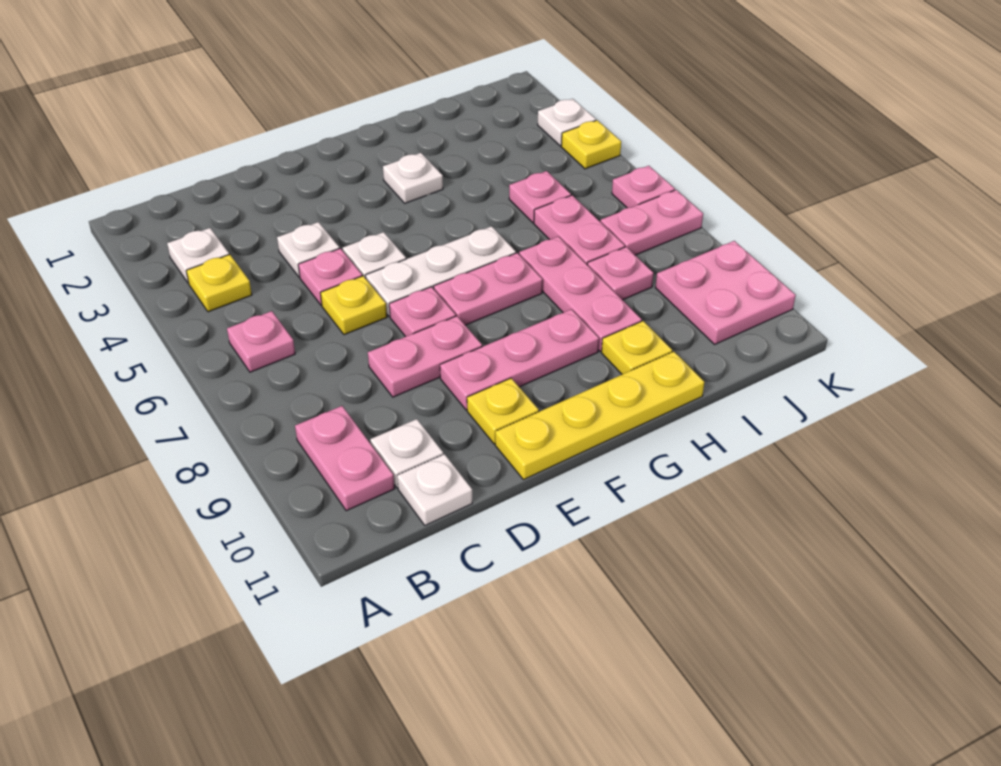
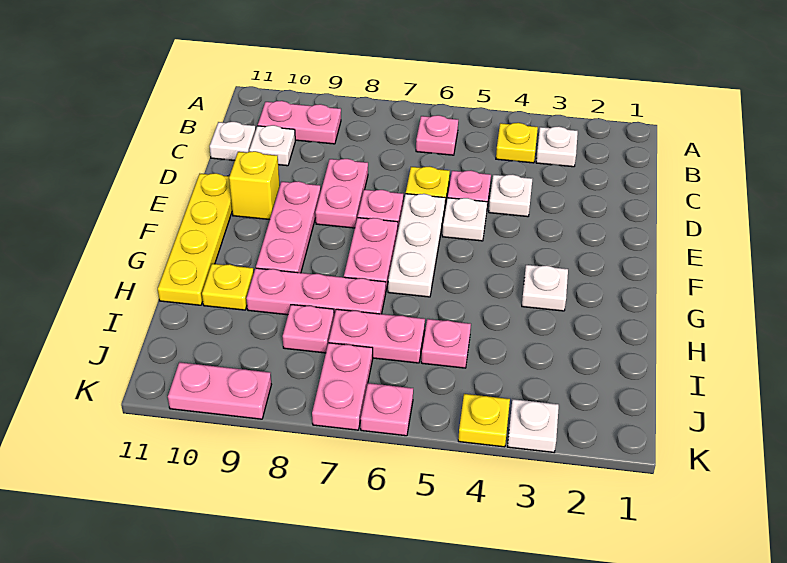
yellow plate E10 level 1 -> yellow brick E10 level 1
pink plate J9:K10 level 1 -> pink plate K9:K10 level 1

